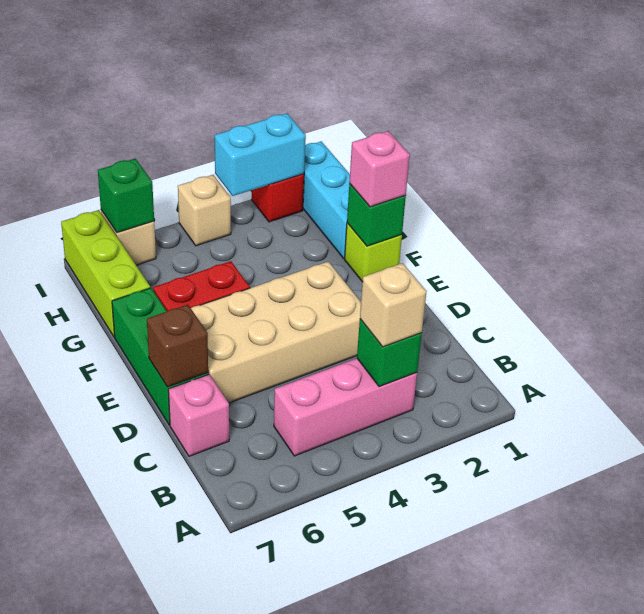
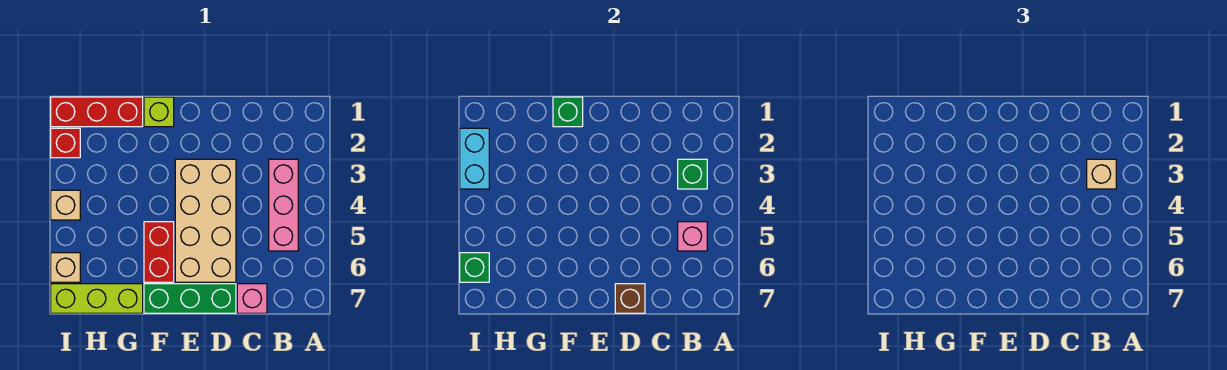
pink brick F1 level 3 -> pink brick B5 level 2
cyan brick G1:I1 level 1 -> red brick G1:I1 level 1

